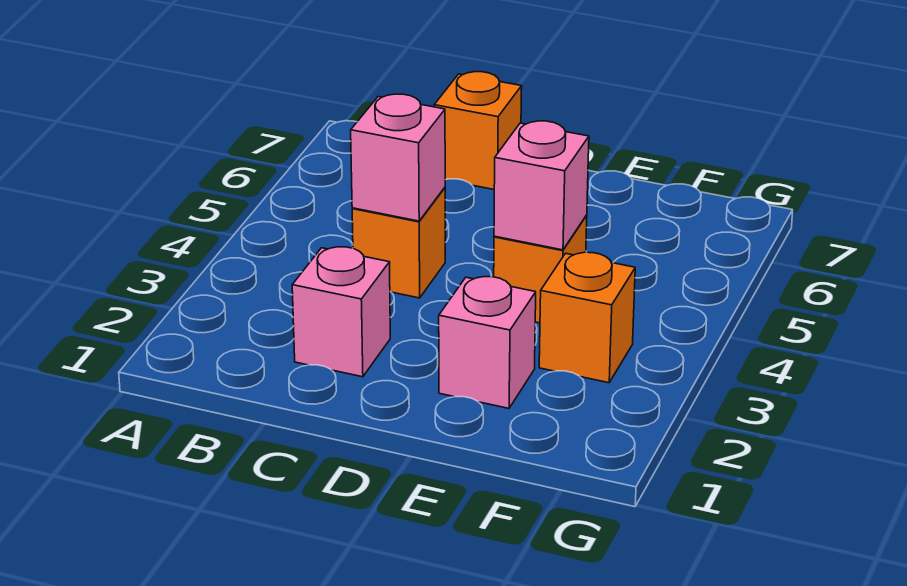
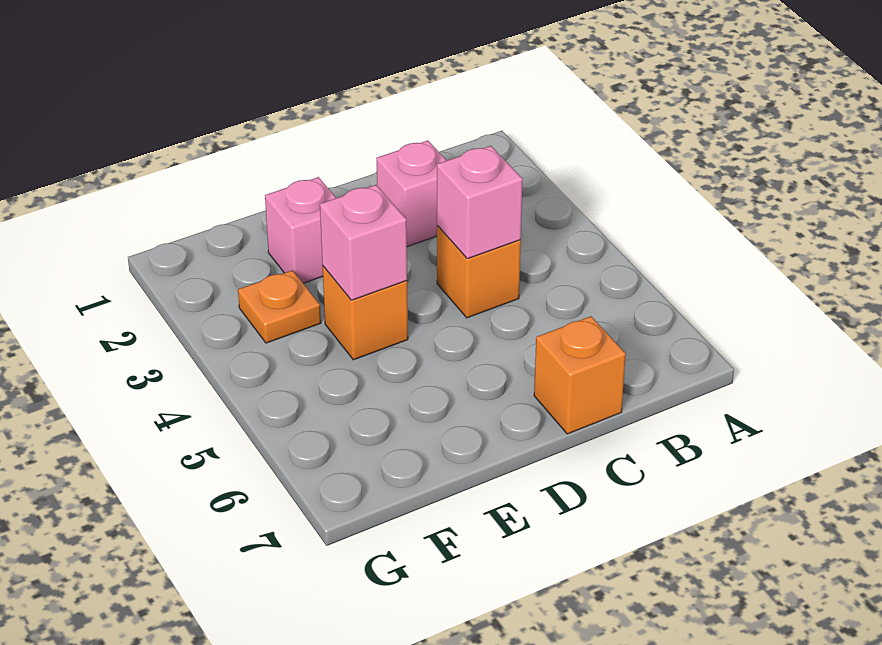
orange brick F3 level 1 -> orange plate F3 level 1

